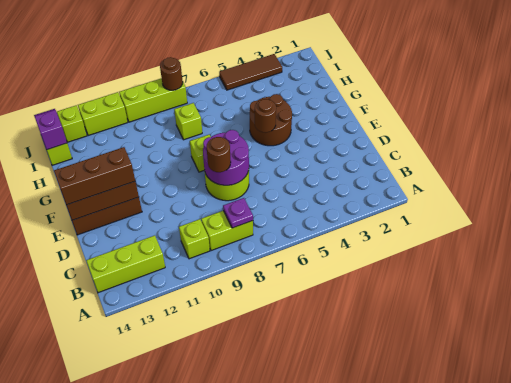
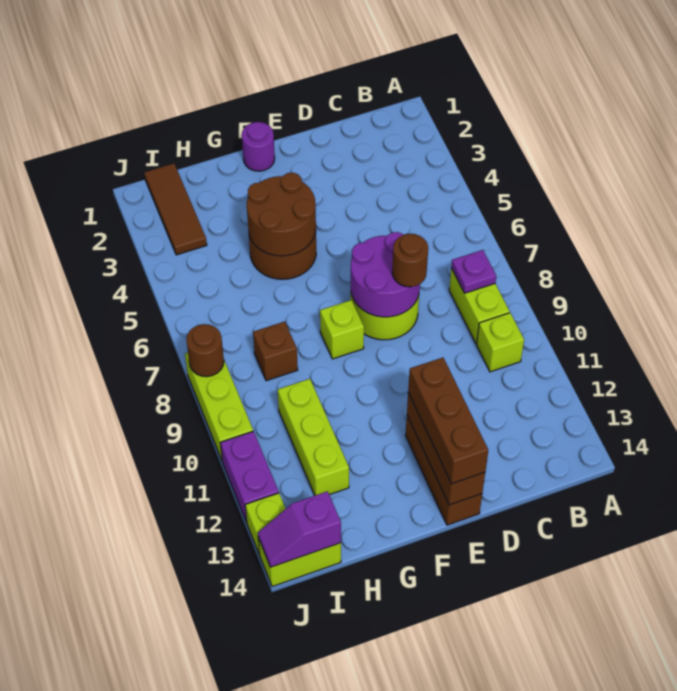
lime brick B12:B14 level 1 -> lime brick H10:H12 level 1
none -> purple round brick F1 level 1
brown round brick F5 level 2 -> brown round brick F4:G5 level 2
lime brick H8 level 1 -> brown brick H8 level 1
brown tile J3:J5 level 1 -> brown tile I1:I3 level 1
lime brick J11:J12 level 1 -> purple brick J11:J12 level 1

